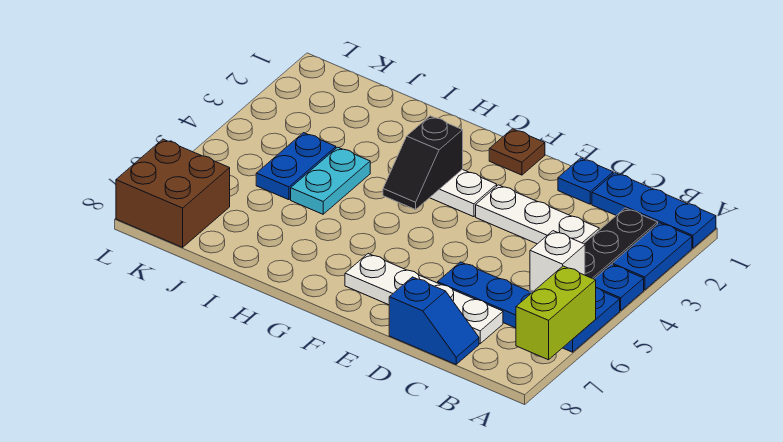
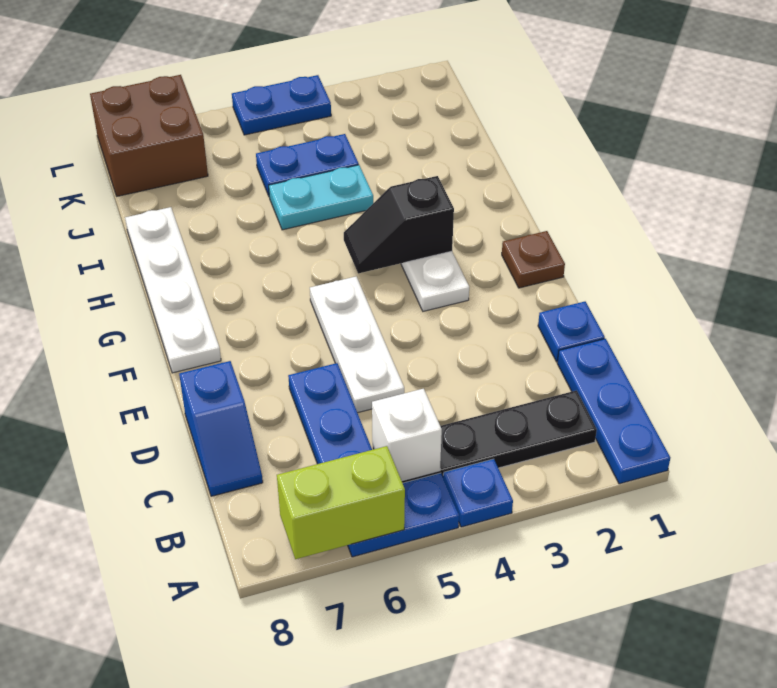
blue plate A2:A3 level 1 -> blue plate L4:L5 level 1
white plate C3:E3 level 1 -> white plate D5:F5 level 1
white plate C7:F7 level 1 -> white plate F8:I8 level 1

